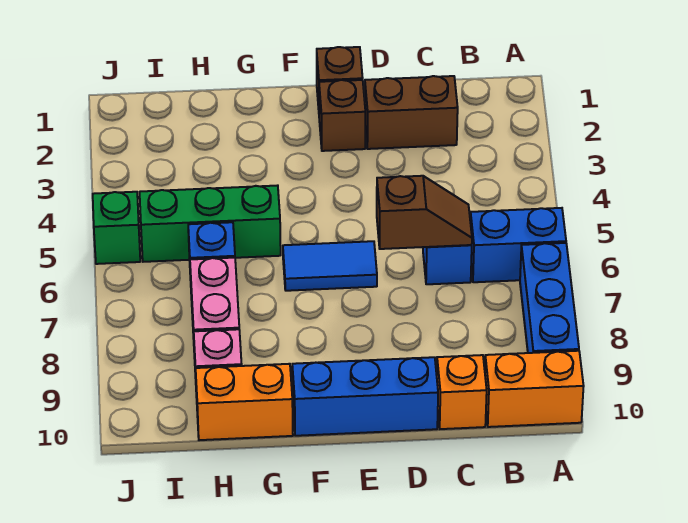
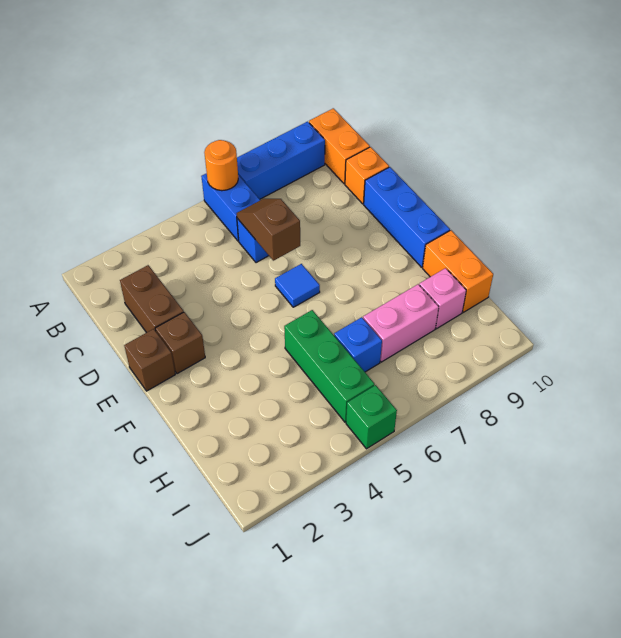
none -> orange round brick A6 level 2
blue tile E6:F6 level 1 -> blue tile E6 level 1

